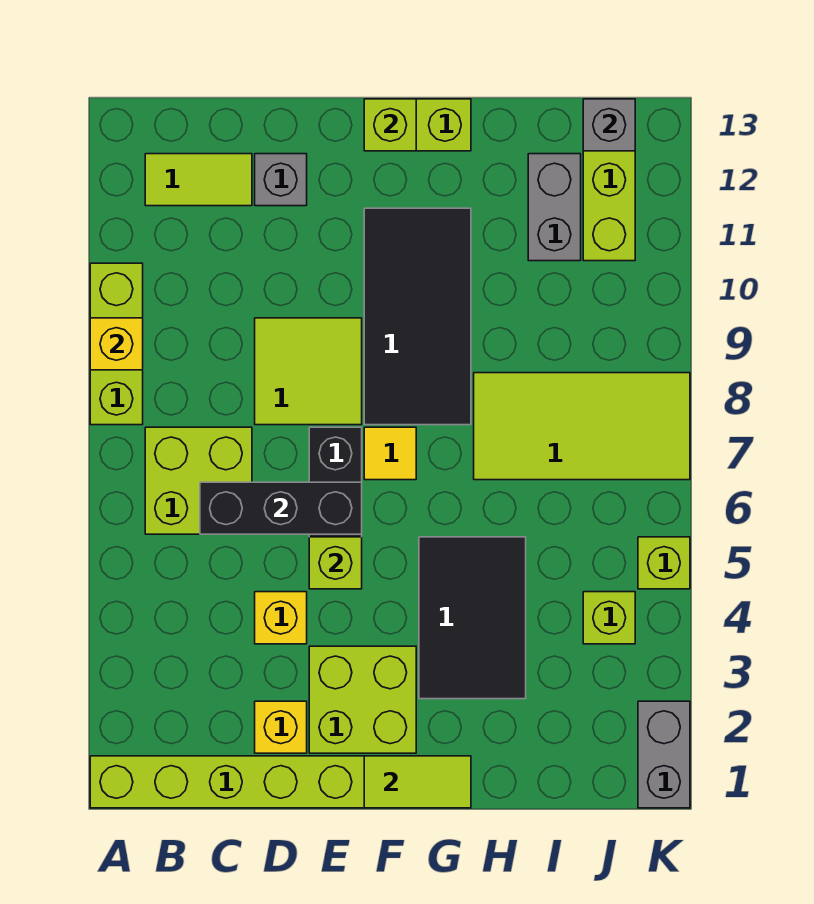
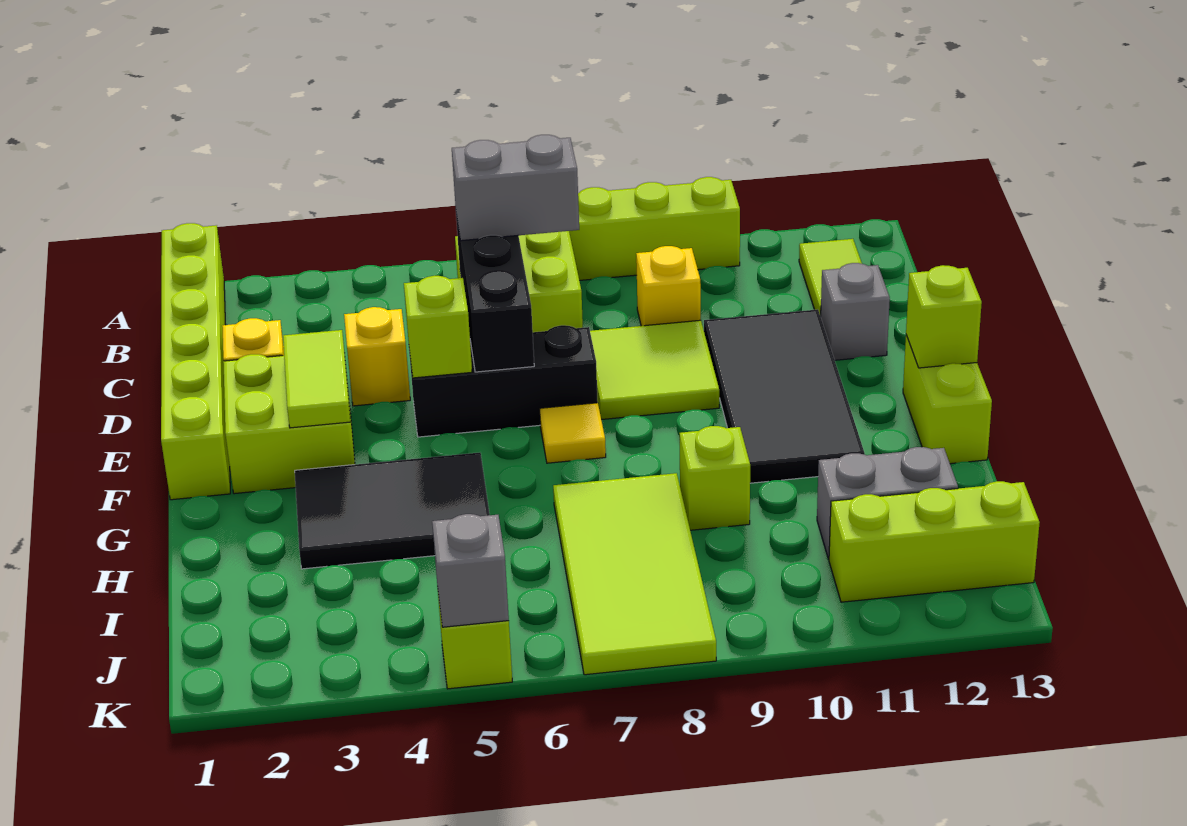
yellow brick A9 level 2 -> yellow brick C9 level 1
lime tile F1:G1 level 2 -> lime tile E3:F3 level 2
black tile F8:G11 level 1 -> black tile D10:G11 level 1
lime brick J4 level 1 -> lime brick H9 level 1
grey brick J13 level 2 -> grey brick K5 level 2
grey brick K1:K2 level 1 -> grey brick C6:C7 level 3

